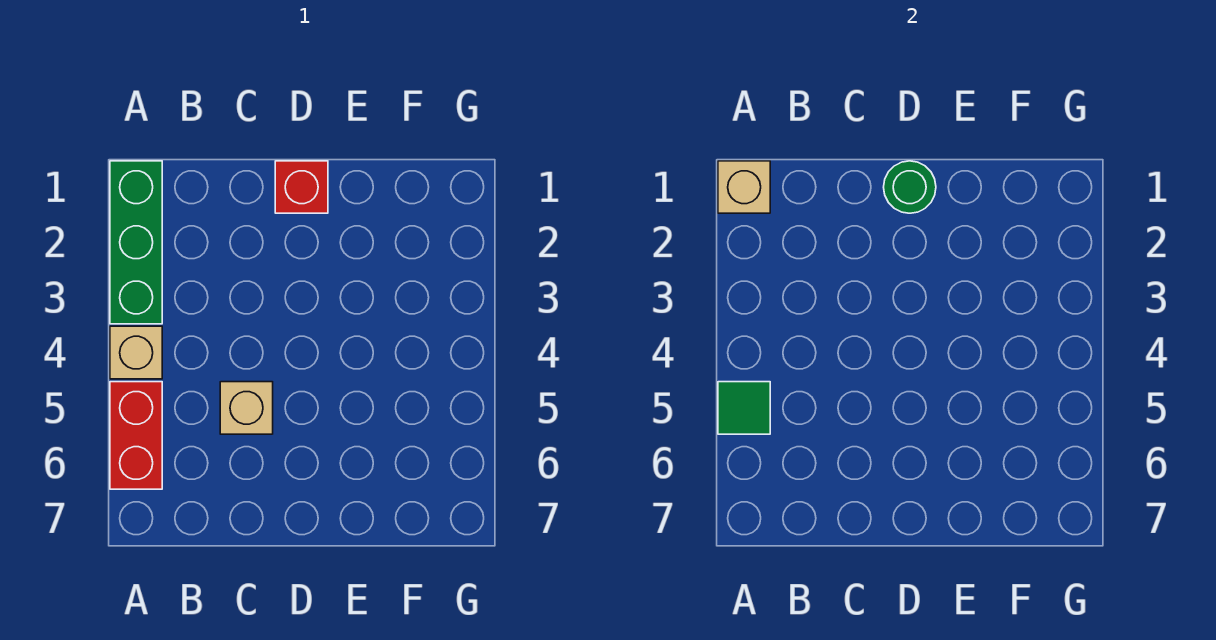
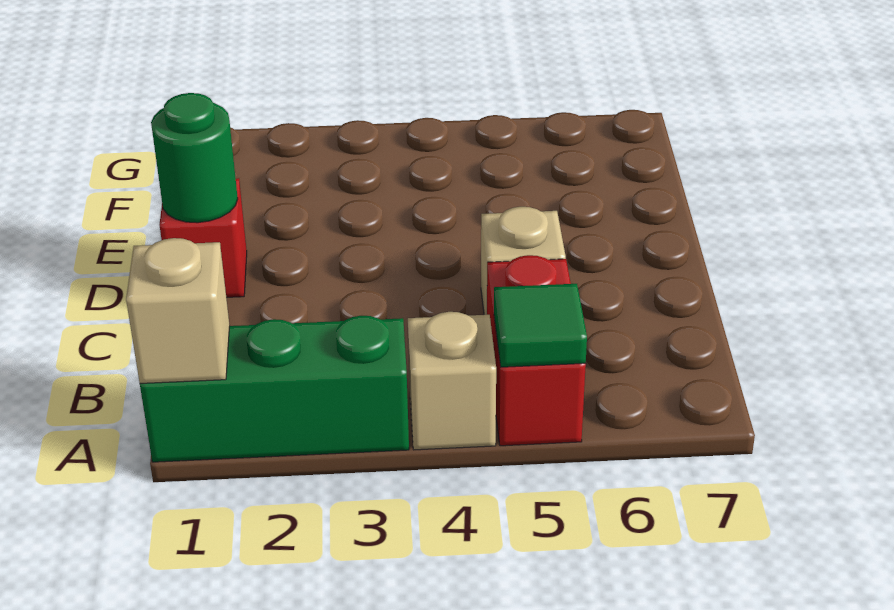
red brick A5:A6 level 1 -> red brick A5:B5 level 1

